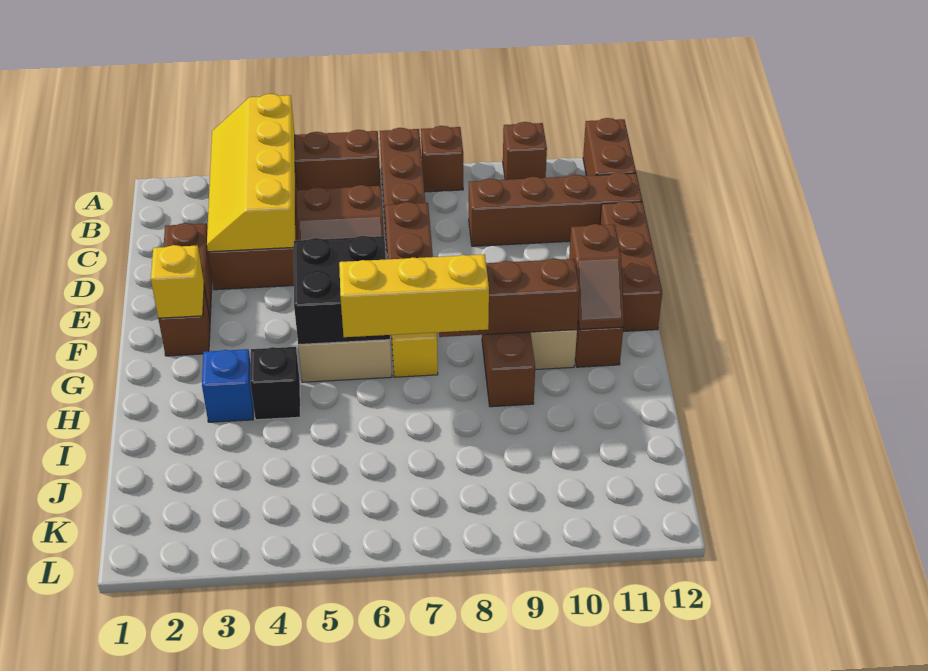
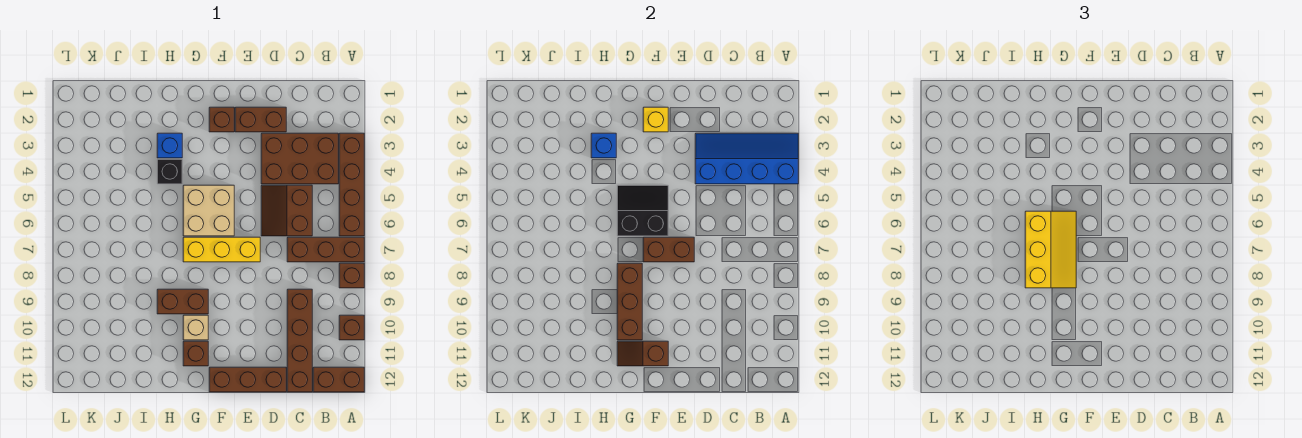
yellow slope A3:D4 level 2 top 4 -> blue slope A3:D4 level 2 top 4
black brick F5:G6 level 2 -> black slope F5:G6 level 2 top 6
none -> blue brick H3 level 2

